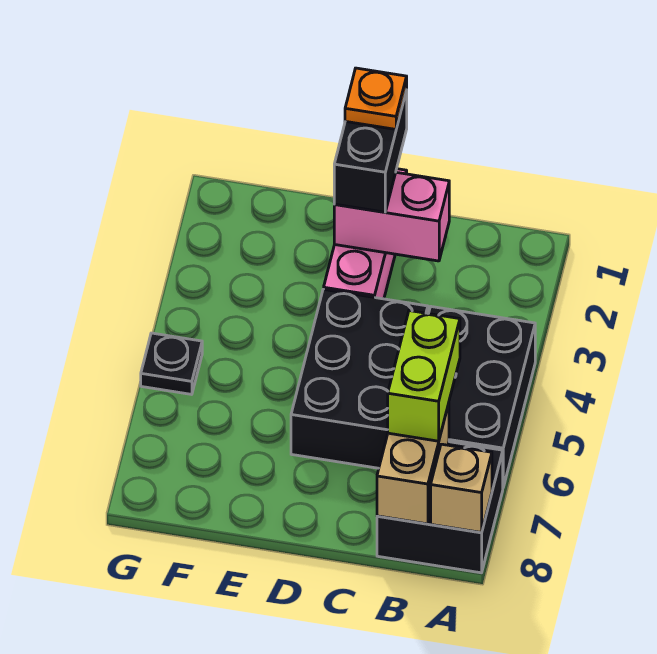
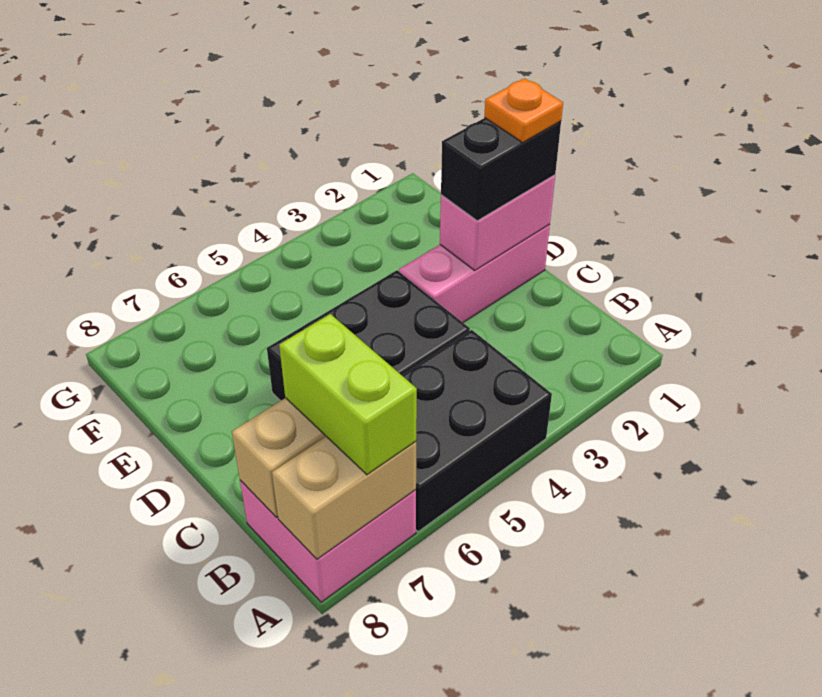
black brick A7:B8 level 1 -> pink brick A7:B8 level 1
tan brick A8 level 2 -> tan brick A7:A8 level 2
lime brick B6:B7 level 3 -> lime brick A7:B7 level 3
pink brick C2:D2 level 2 -> pink brick D1:D2 level 2
black plate G5 level 1 -> none

